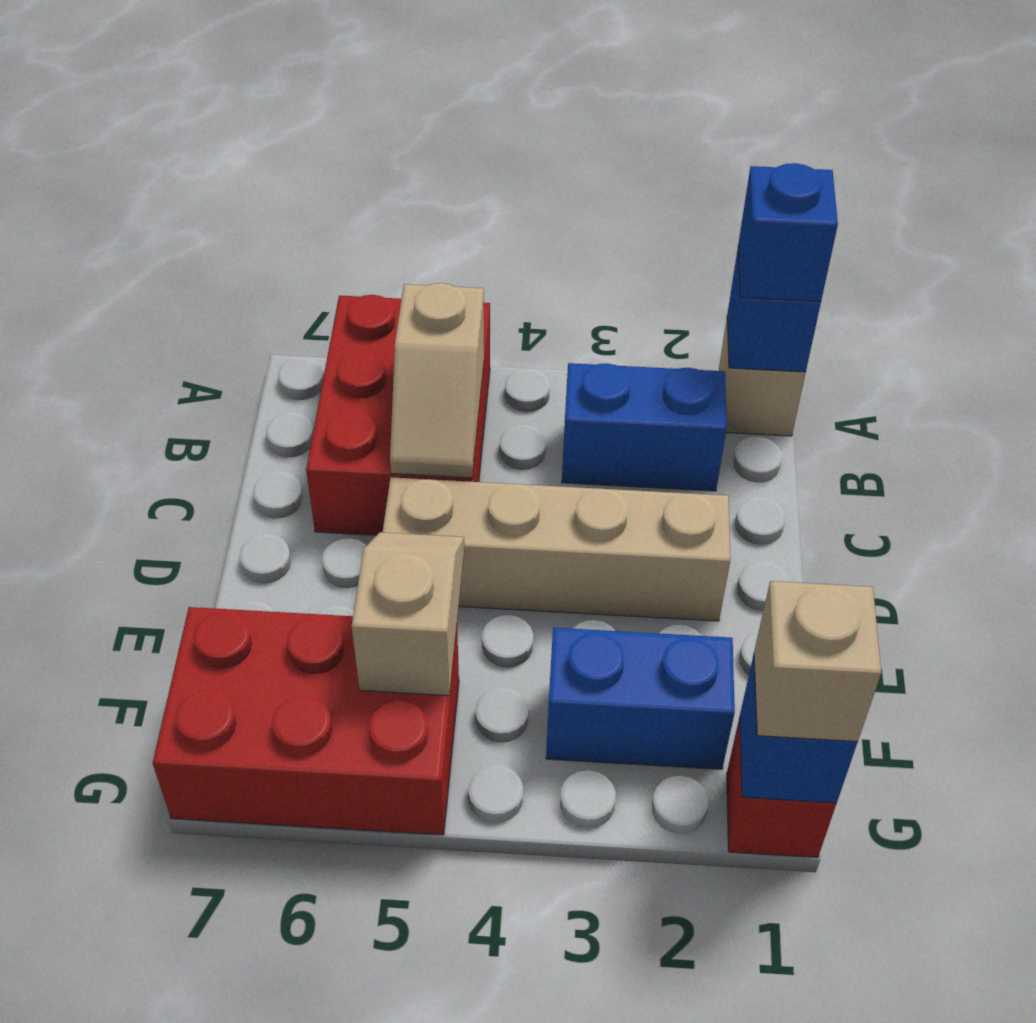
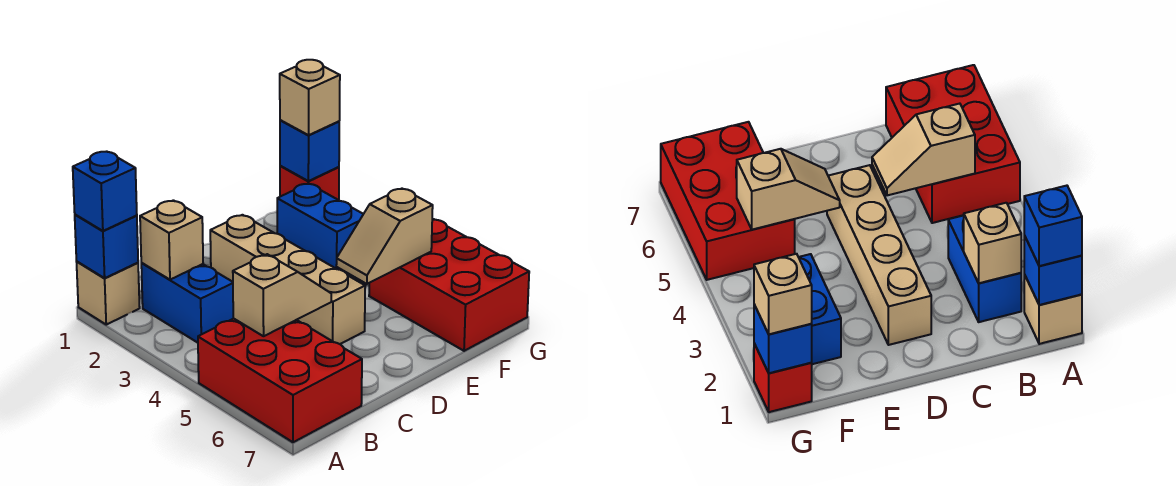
red brick A5:C6 level 1 -> red brick A5:B7 level 1
none -> tan brick B2 level 2

